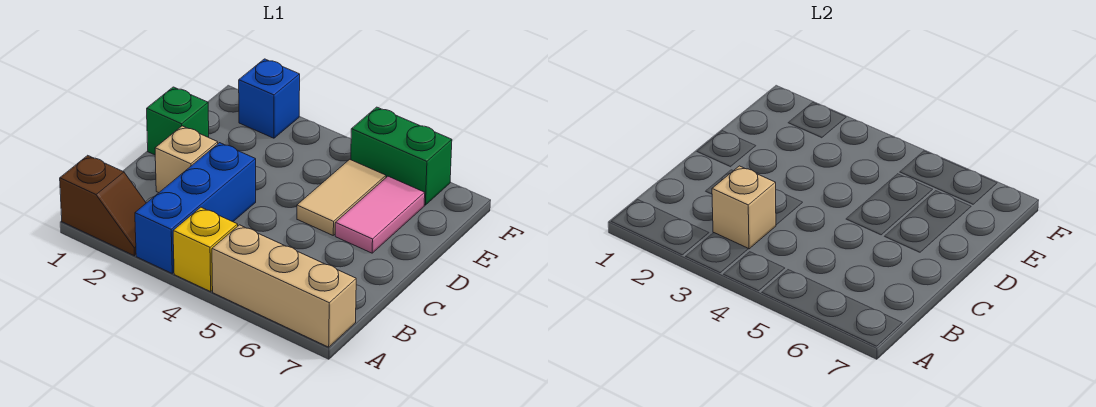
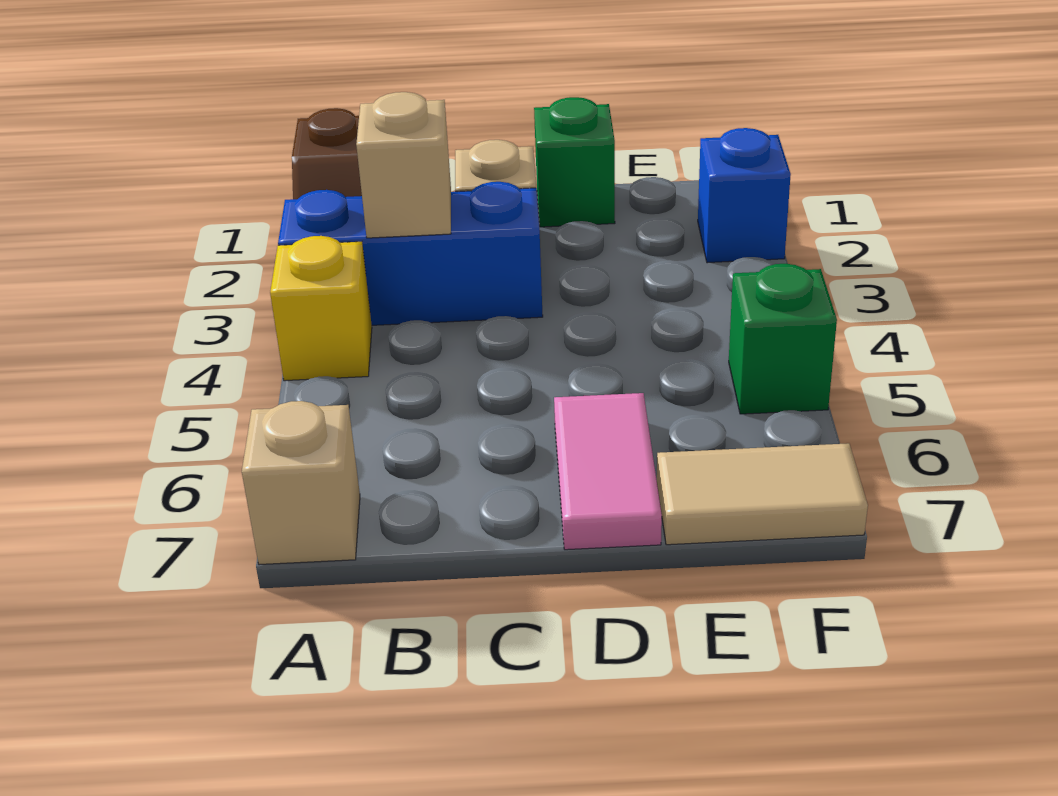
tan brick A5:A7 level 1 -> tan brick A7 level 1
tan tile D5:E5 level 1 -> tan tile E7:F7 level 1
pink tile D6:E6 level 1 -> pink tile D6:D7 level 1
green brick F5:F6 level 1 -> green brick F5 level 1

